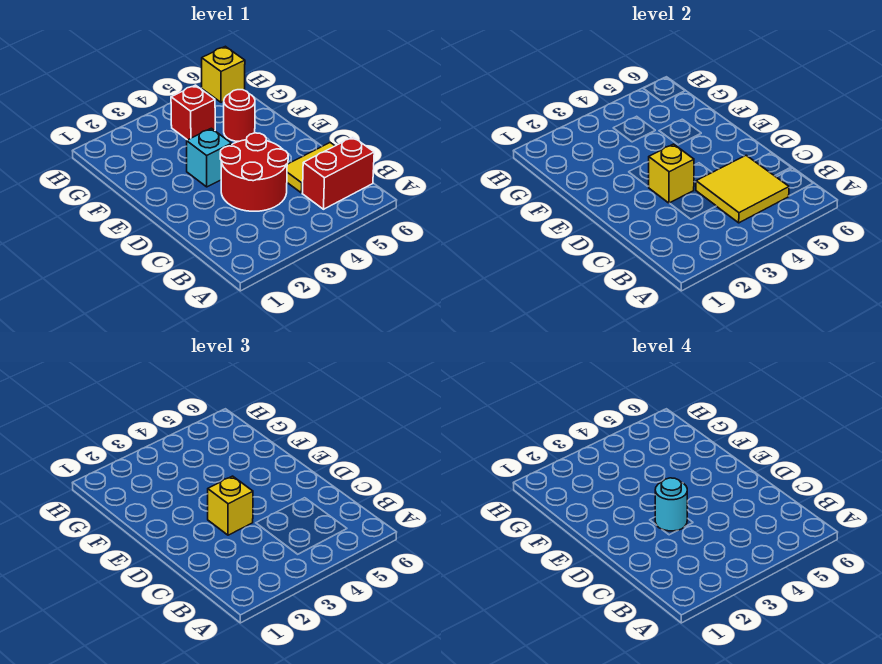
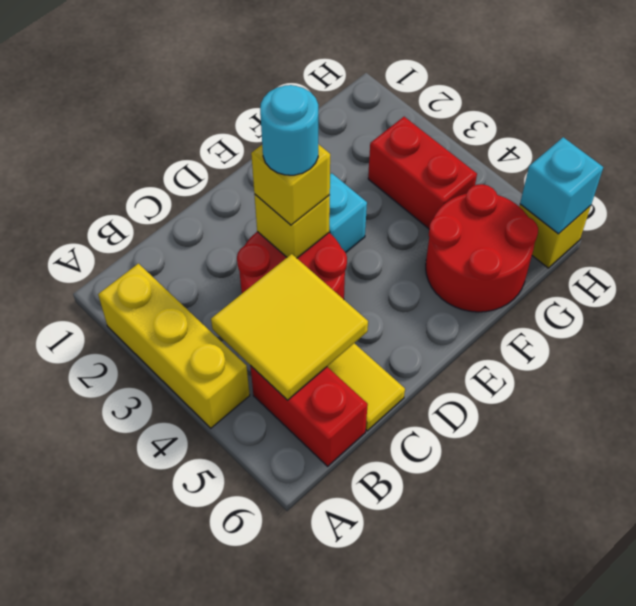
none -> yellow brick A2:A4 level 1
red round brick F5 level 1 -> red round brick F5:G6 level 1
red brick G4 level 1 -> red brick G3:G4 level 1
none -> cyan brick H6 level 2

